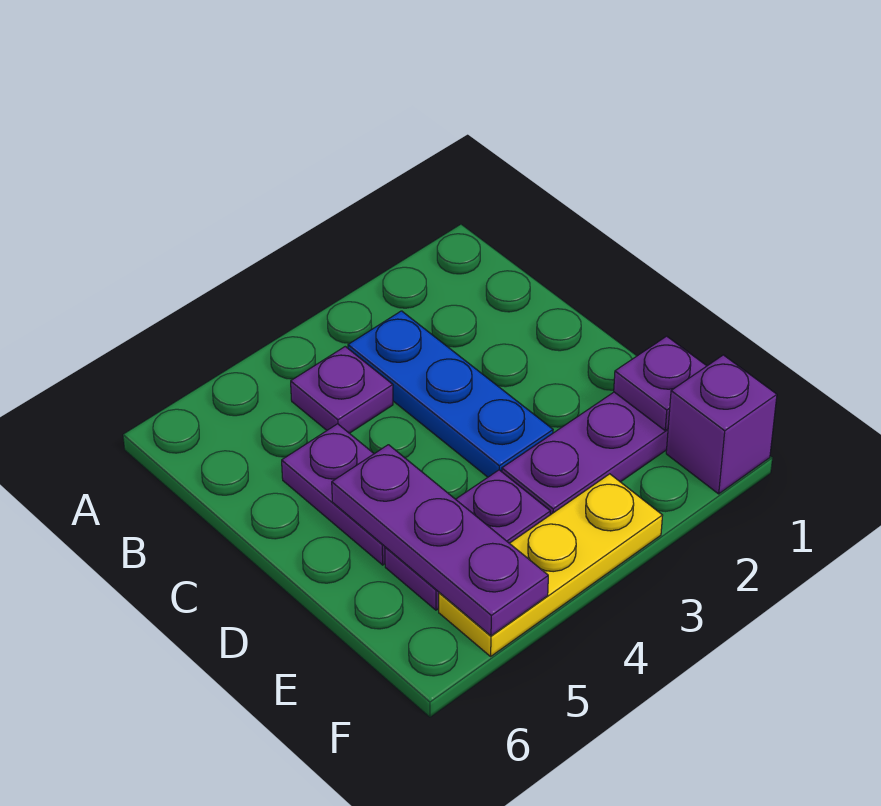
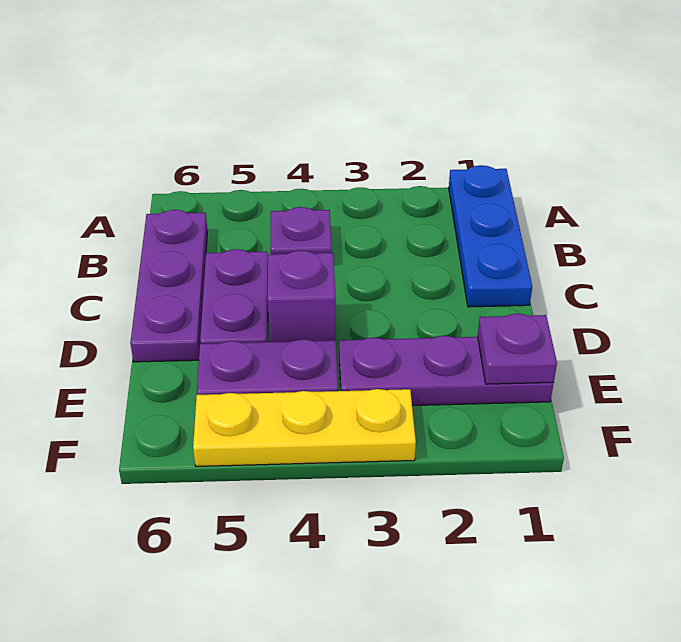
blue plate B3:D3 level 1 -> blue plate A1:C1 level 1
purple plate D5:F5 level 2 -> purple plate B6:D6 level 1
purple brick F1 level 1 -> purple brick D4 level 1

